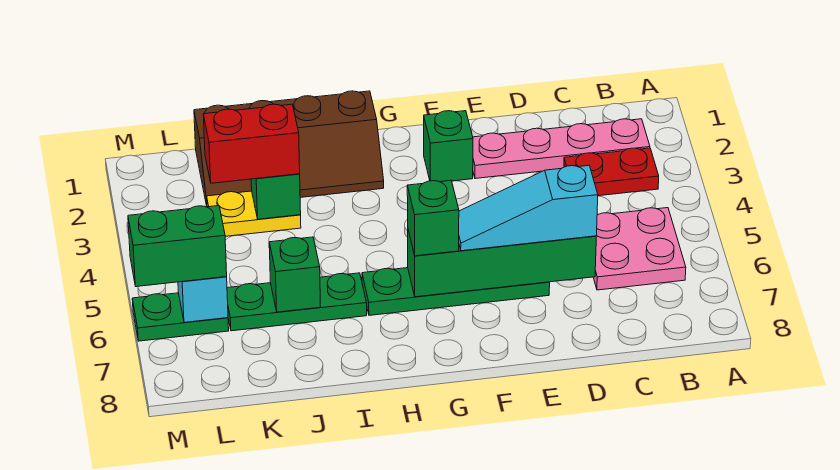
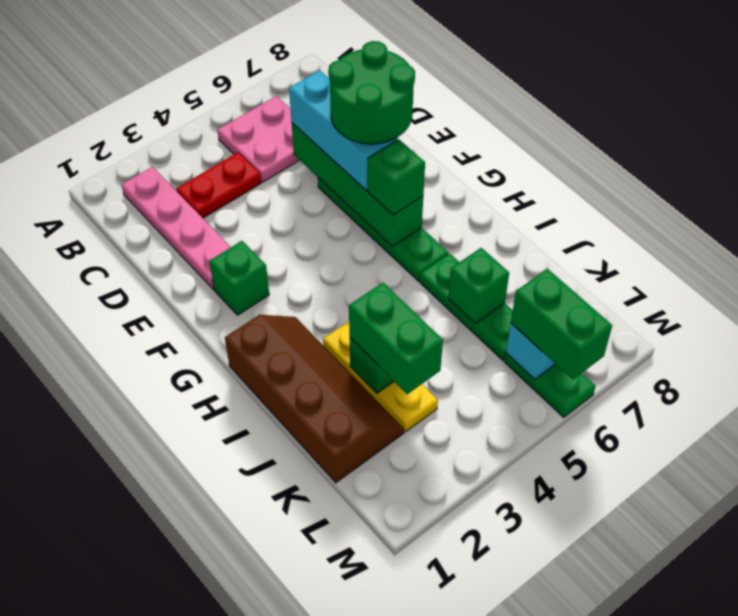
red plate B3:C3 level 1 -> red plate C3:C4 level 1
cyan slope D6:F6 level 3 top D -> cyan brick D6:F6 level 3
none -> green round brick E6:F7 level 4
yellow plate J3:K3 level 1 -> yellow plate I3:K3 level 1
red brick J3:K3 level 3 -> green brick J3:K3 level 3

